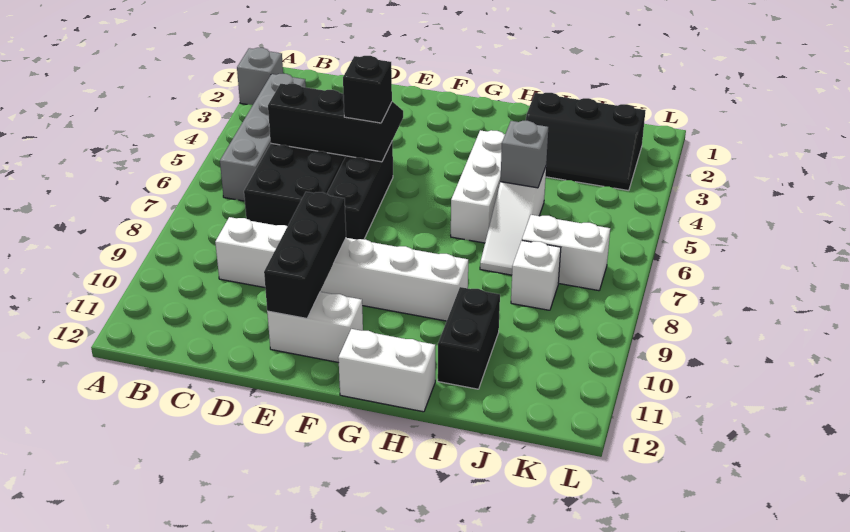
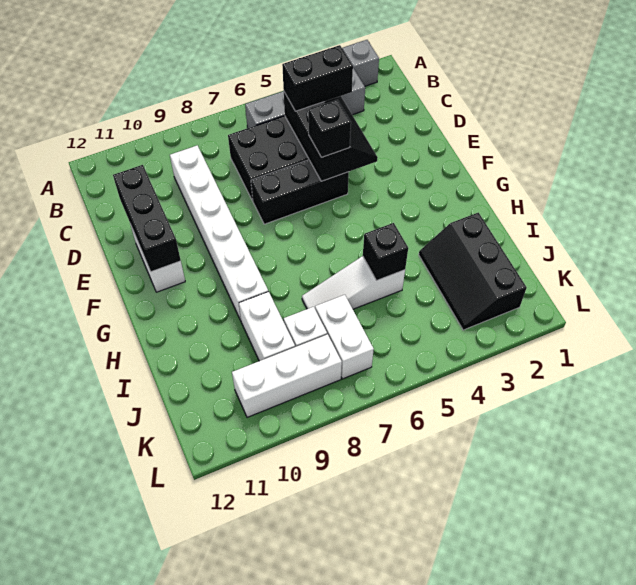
black brick E9:E11 level 2 -> black brick D11:F11 level 2
white brick G12:H12 level 1 -> white brick I9:J9 level 1
white brick H4:H6 level 1 -> white brick K8:K10 level 1
grey brick I5 level 2 -> black brick I5 level 2
black brick I10:I11 level 1 -> black brick C4:C5 level 3

